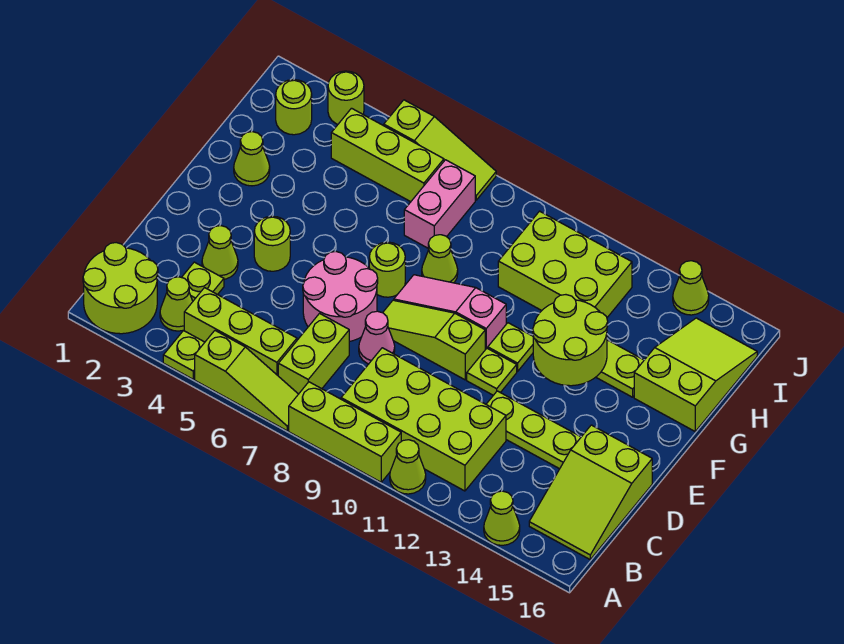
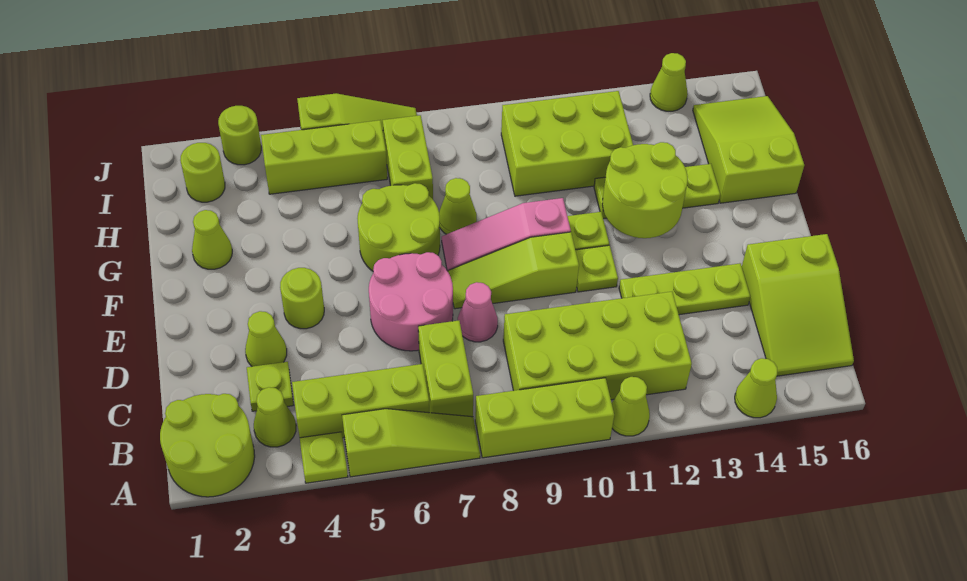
lime round brick F7 level 1 -> lime round brick F6:G7 level 1
pink brick H7:I7 level 1 -> lime brick H7:I7 level 1

